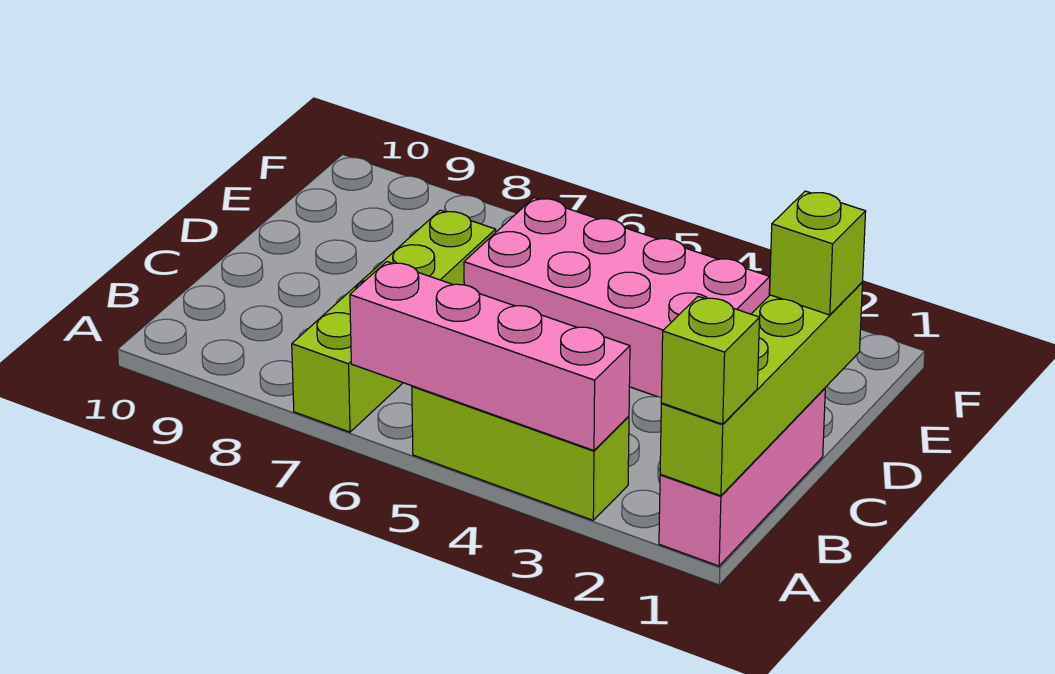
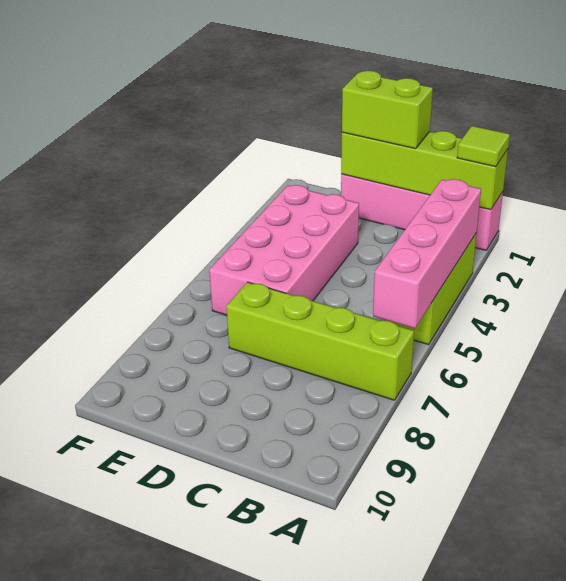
pink brick A1:C1 level 1 -> pink brick A1:D1 level 1
lime brick A1 level 3 -> lime tile A1 level 3
lime brick D1 level 3 -> lime brick C1:D1 level 3

